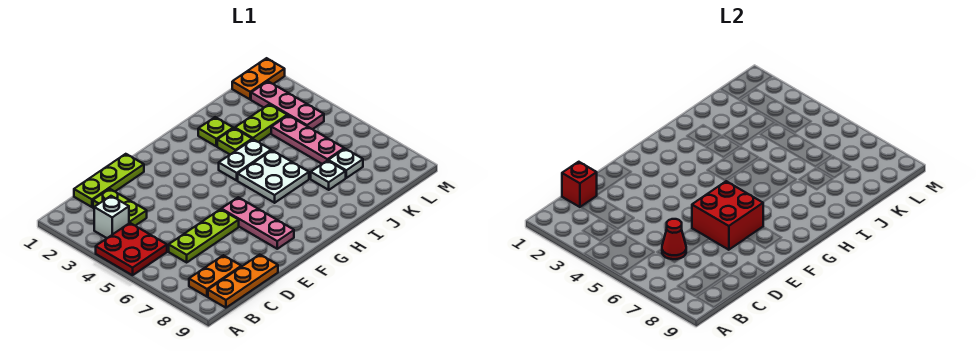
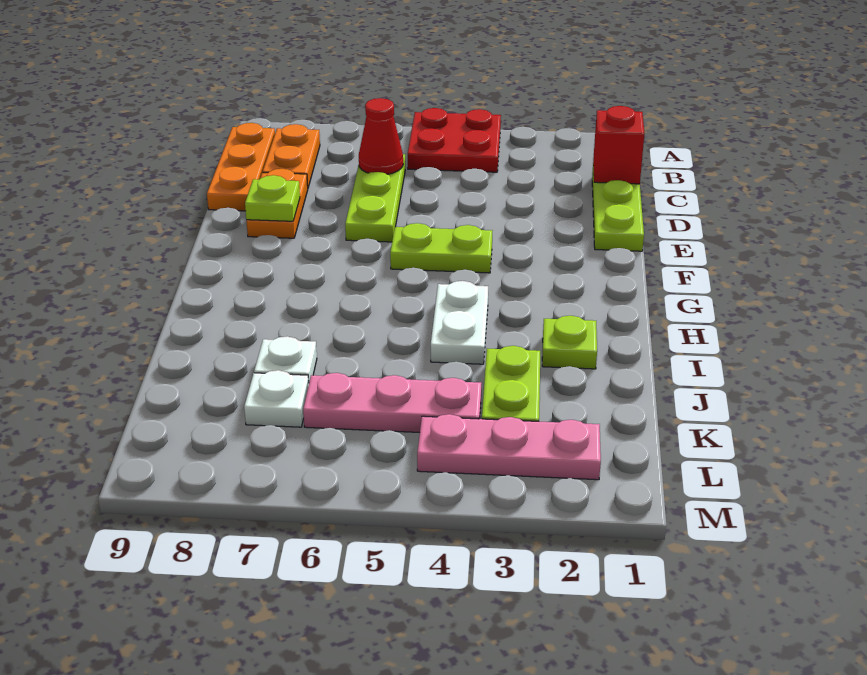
white brick B3 level 1 -> none
lime plate C2:C3 level 1 -> lime plate F4:F5 level 1
red brick E6:F7 level 2 -> none
pink plate F6:F8 level 1 -> none
white plate H5:I6 level 1 -> none
lime plate I3 level 1 -> lime plate E8 level 2
orange plate L1:M1 level 1 -> orange plate D8:E8 level 1

